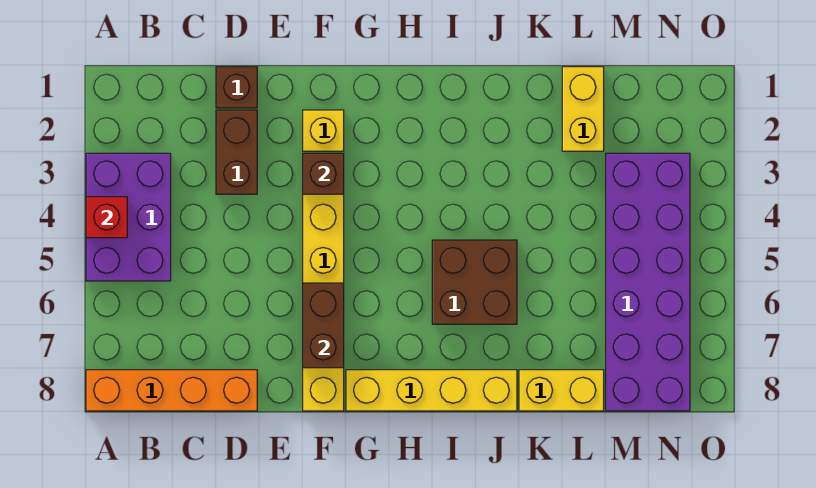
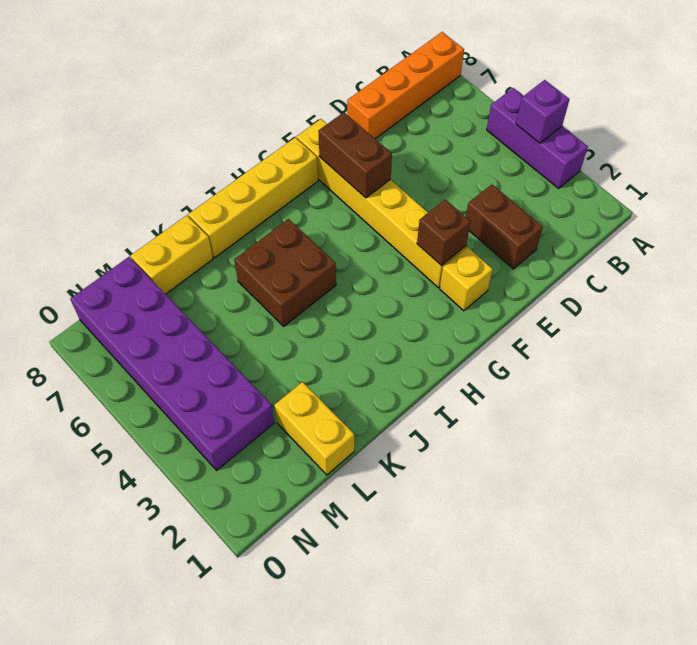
purple brick A3:B5 level 1 -> purple brick A3:A5 level 1
red brick A4 level 2 -> purple brick A4 level 2
brown brick D1 level 1 -> none

